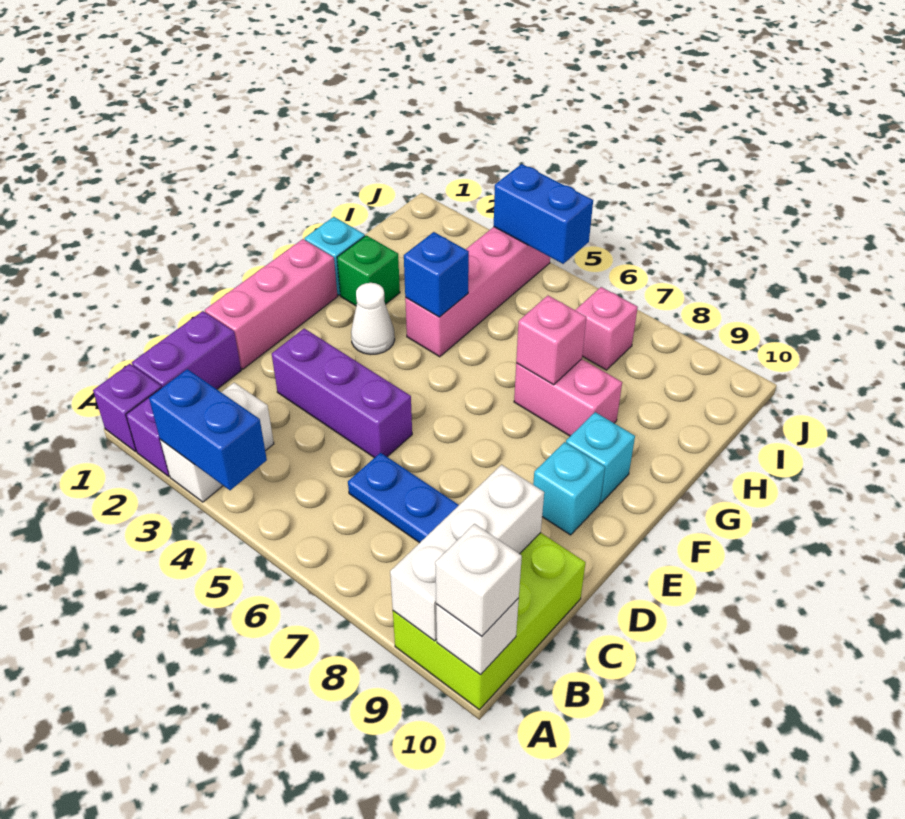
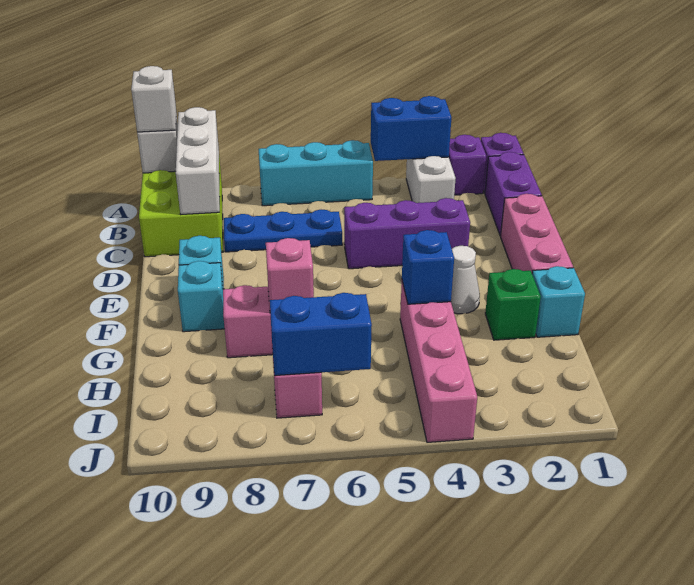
none -> cyan brick A5:A7 level 1
blue brick J4:J5 level 2 -> blue brick I6:I7 level 2

